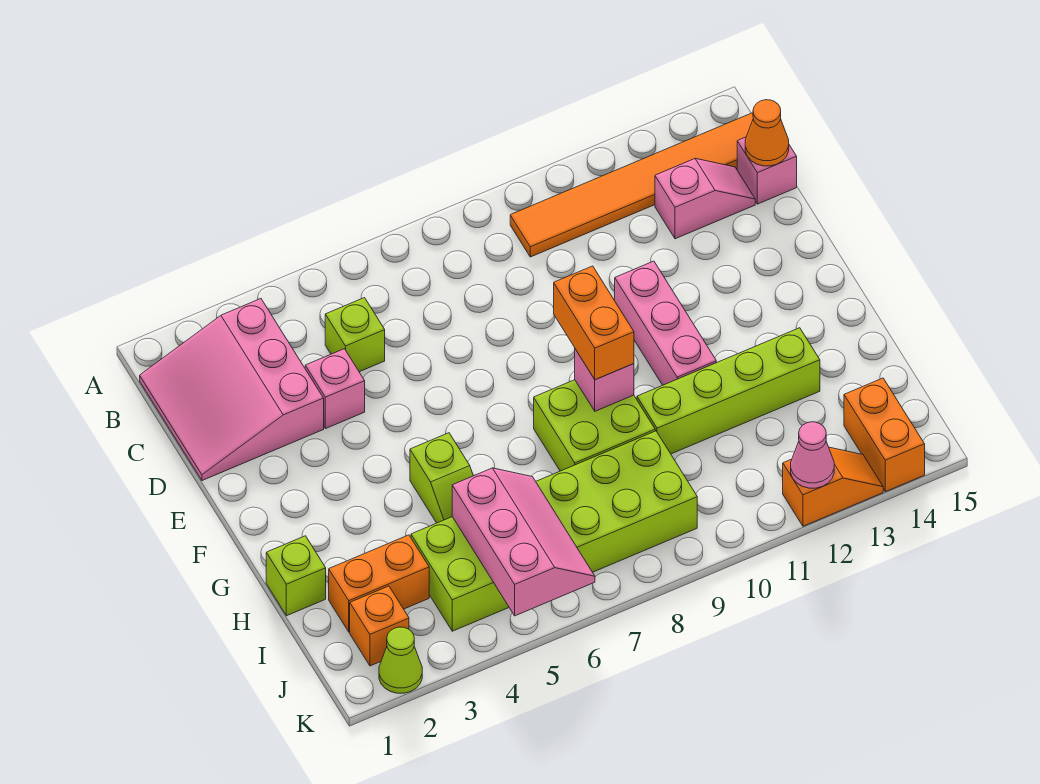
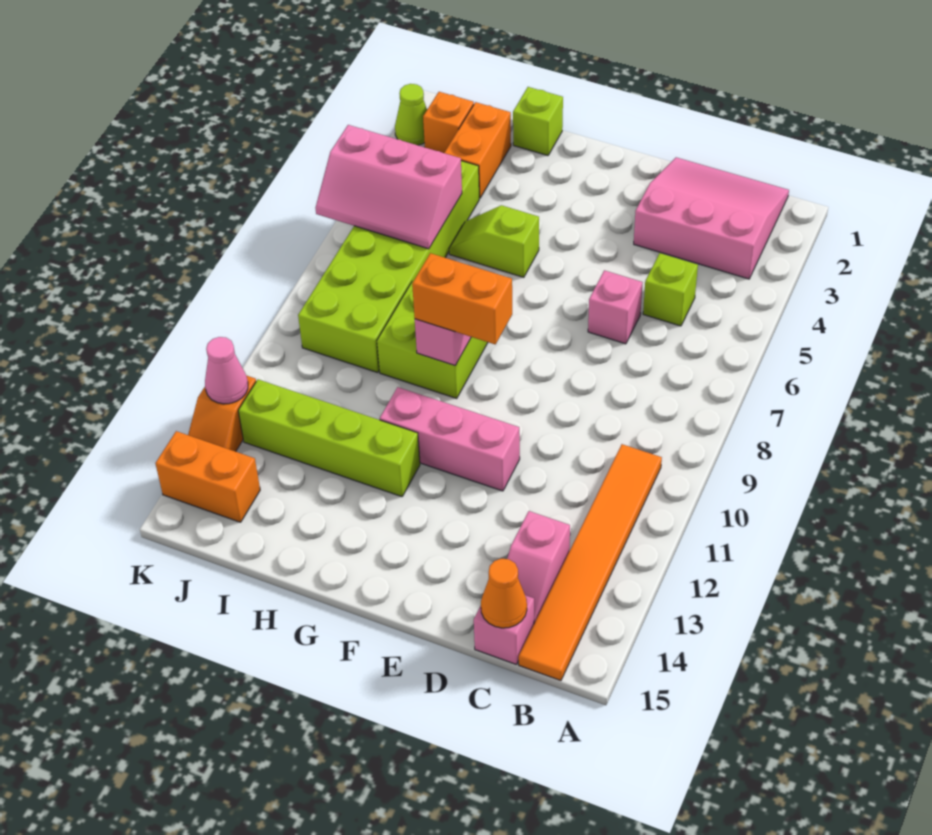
pink brick D4 level 1 -> pink brick D6 level 1
lime brick H10:H13 level 1 -> lime brick G12:J12 level 1

